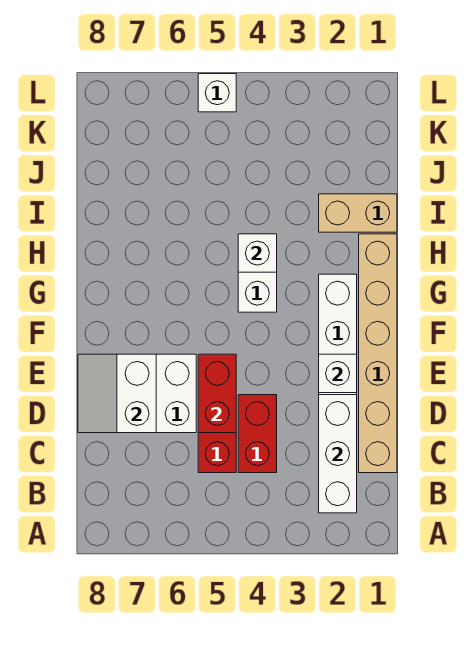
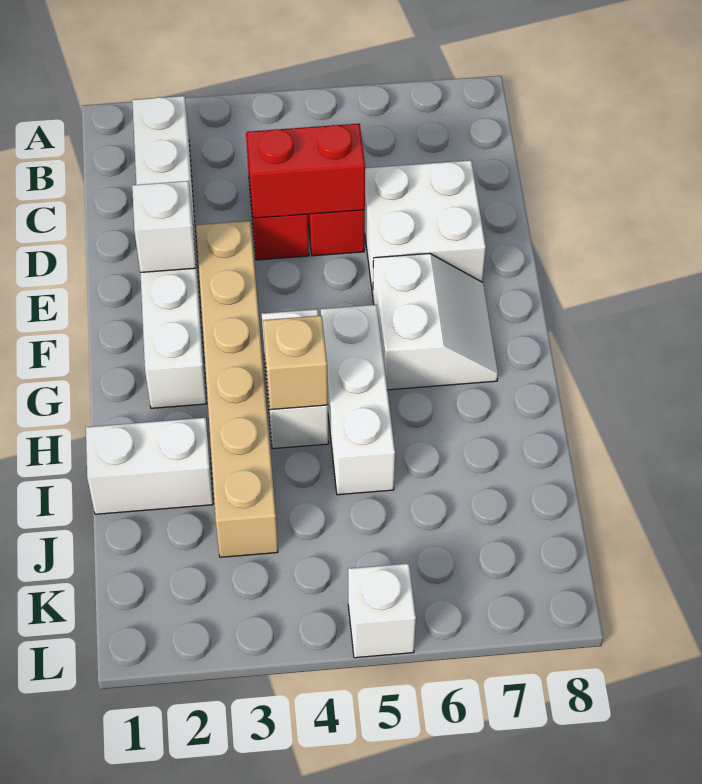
white brick B2:D2 level 2 -> white brick G5:I5 level 1
tan brick C1:H1 level 1 -> tan brick E3:J3 level 1
red brick D5:E5 level 2 -> red brick D4:D5 level 2
white slope D7:E8 level 2 top 7 -> white slope F6:G7 level 1 top 6
white brick H4 level 2 -> tan brick H4 level 2
tan brick I1:I2 level 1 -> white brick I1:I2 level 1

